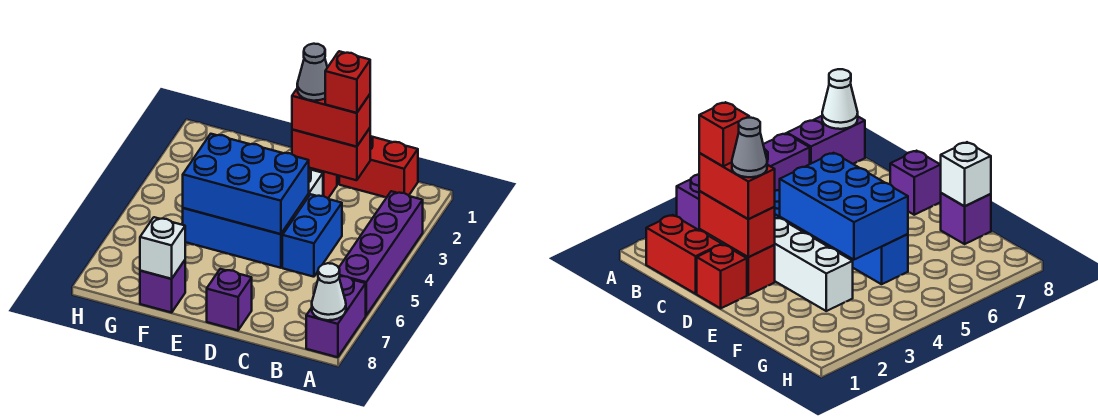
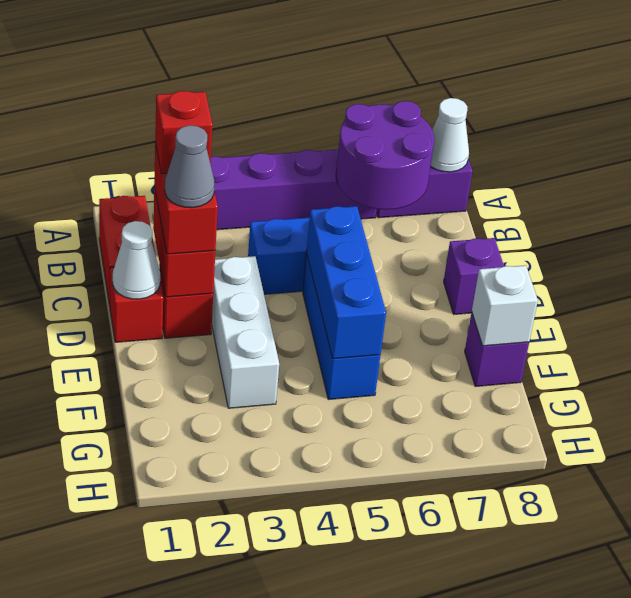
none -> purple round brick A6:B7 level 2
none -> white cone D1 level 2
blue brick D4:F5 level 2 -> blue brick D5:F5 level 2

